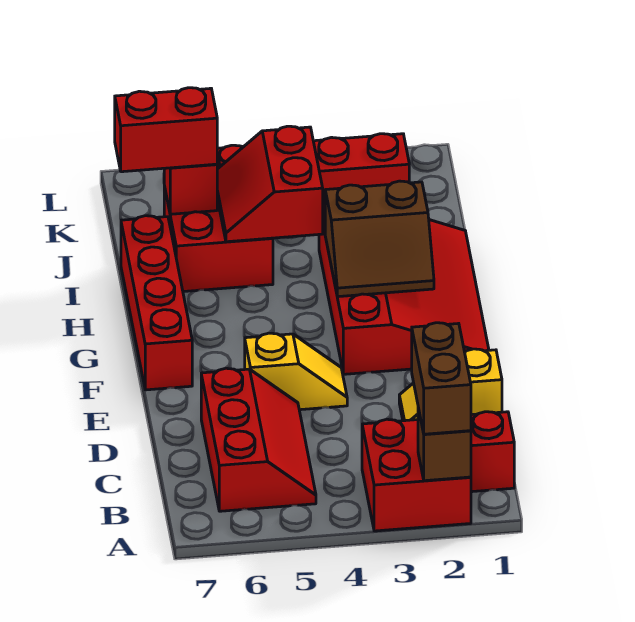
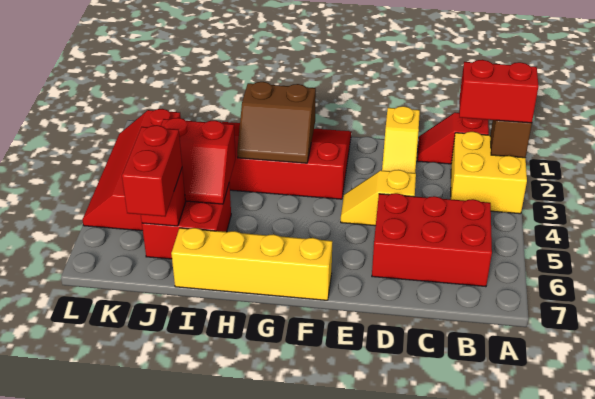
red brick A2:B3 level 1 -> yellow brick A2:B3 level 1
brown brick A2:B2 level 3 -> red brick A2:B2 level 3
red slope B5:D6 level 1 top 6 -> red brick B5:D6 level 1
yellow slope E4:E5 level 1 top 5 -> yellow slope D4:E4 level 1 top D
red brick F7:I7 level 1 -> yellow brick F7:I7 level 1
brown slope G2:H3 level 2 top H -> brown slope G2:H3 level 2 top 2

